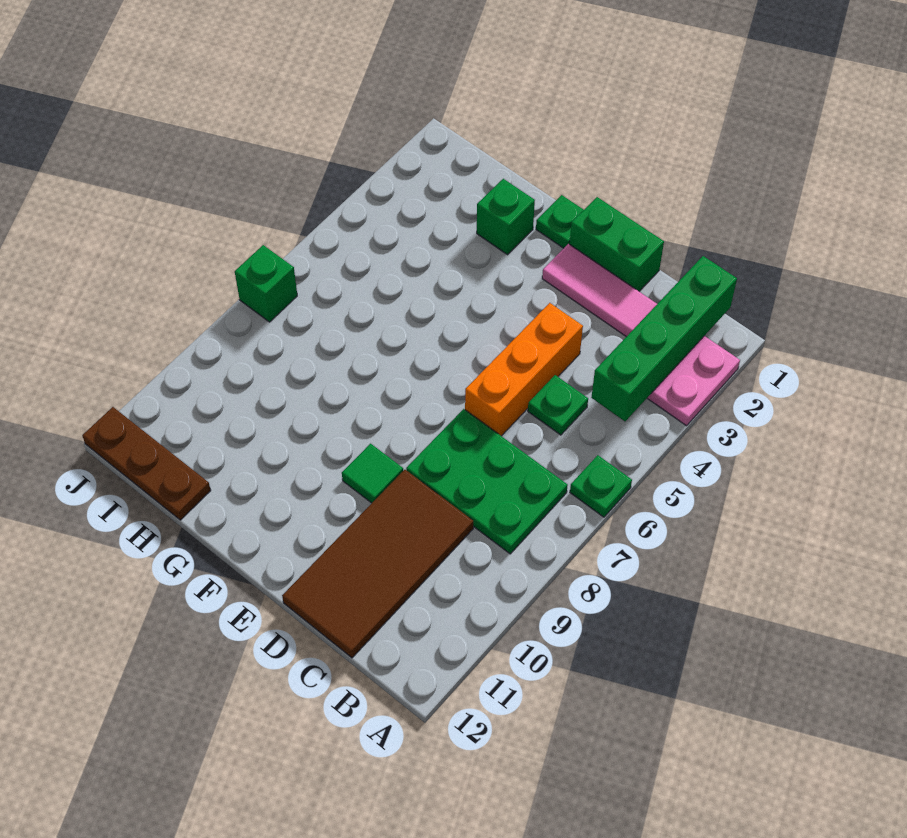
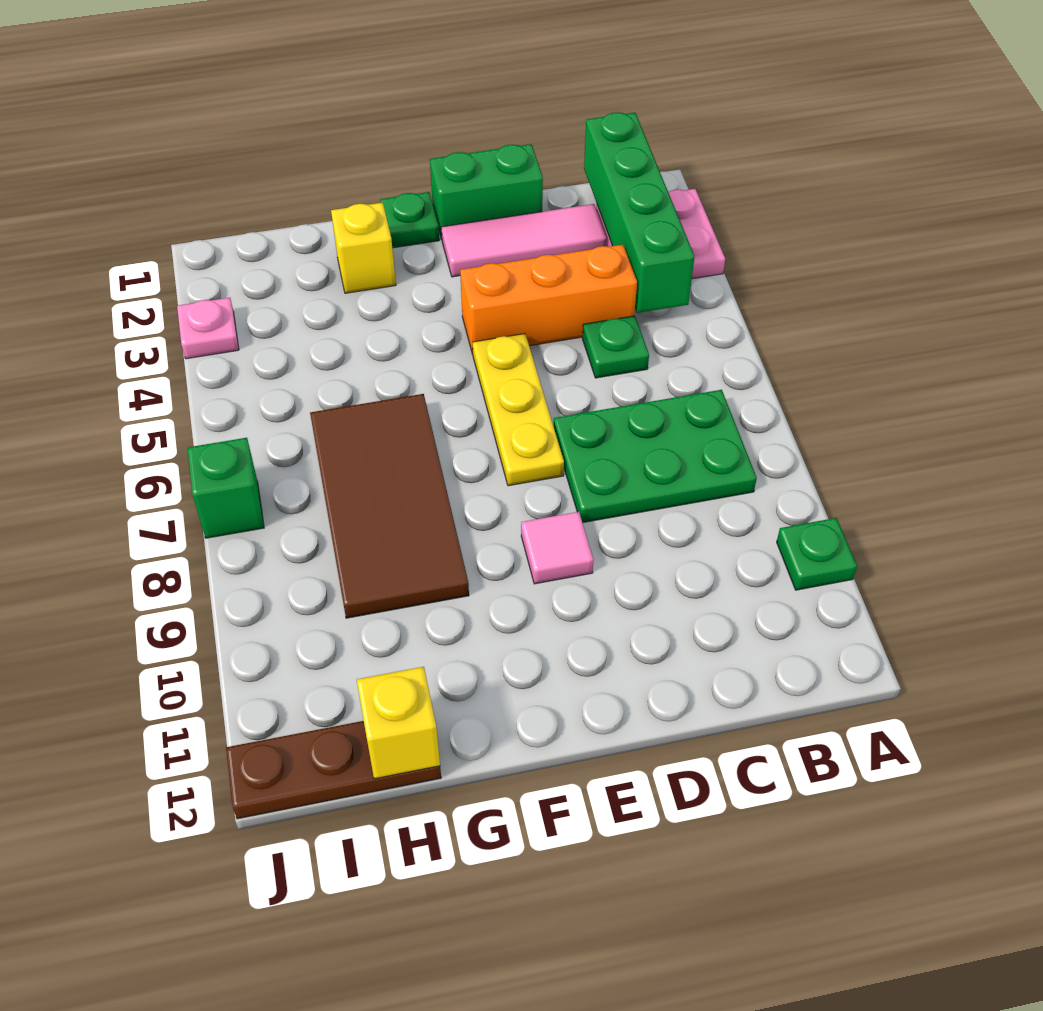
green plate A6 level 1 -> green plate A10 level 1
brown tile C9:D12 level 1 -> brown tile G6:H9 level 1
orange brick D4:D6 level 1 -> orange brick C4:E4 level 1
none -> yellow plate E5:E7 level 1
green tile E9 level 1 -> pink tile E9 level 1
green brick G2 level 1 -> yellow brick G2 level 1
none -> yellow brick H12 level 2
none -> pink plate J3 level 1

